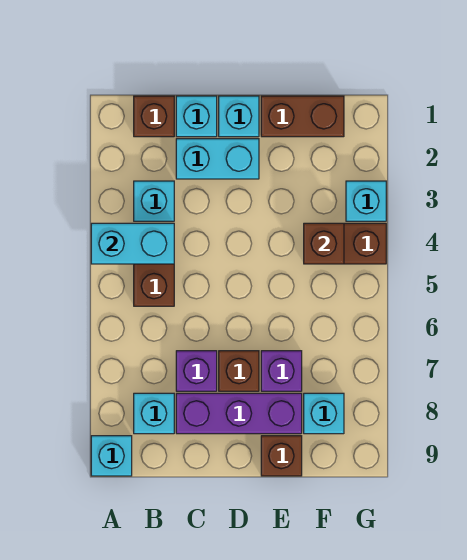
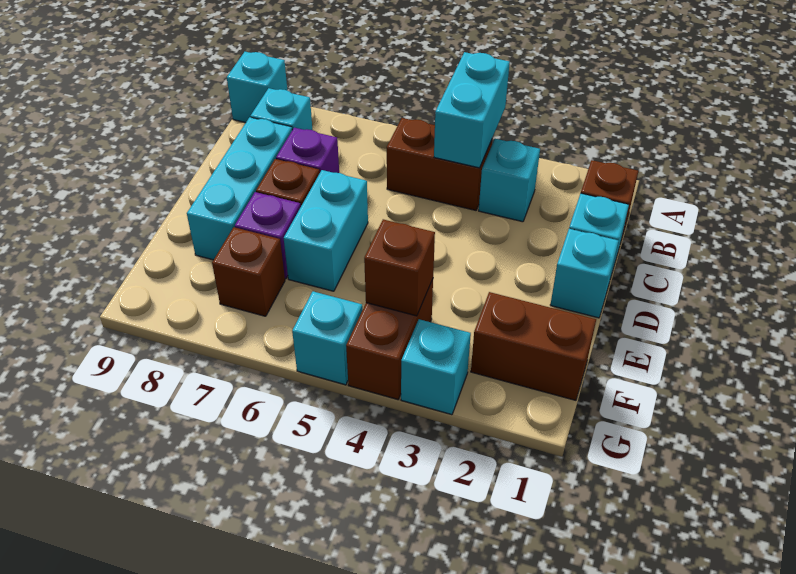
cyan brick C2:D2 level 1 -> cyan brick D6:E6 level 1
purple brick C8:E8 level 1 -> cyan brick C8:E8 level 1
brown brick E1:F1 level 1 -> brown brick F1:F2 level 1
brown brick E9 level 1 -> brown brick F7 level 1
cyan brick F8 level 1 -> cyan brick G5 level 1

